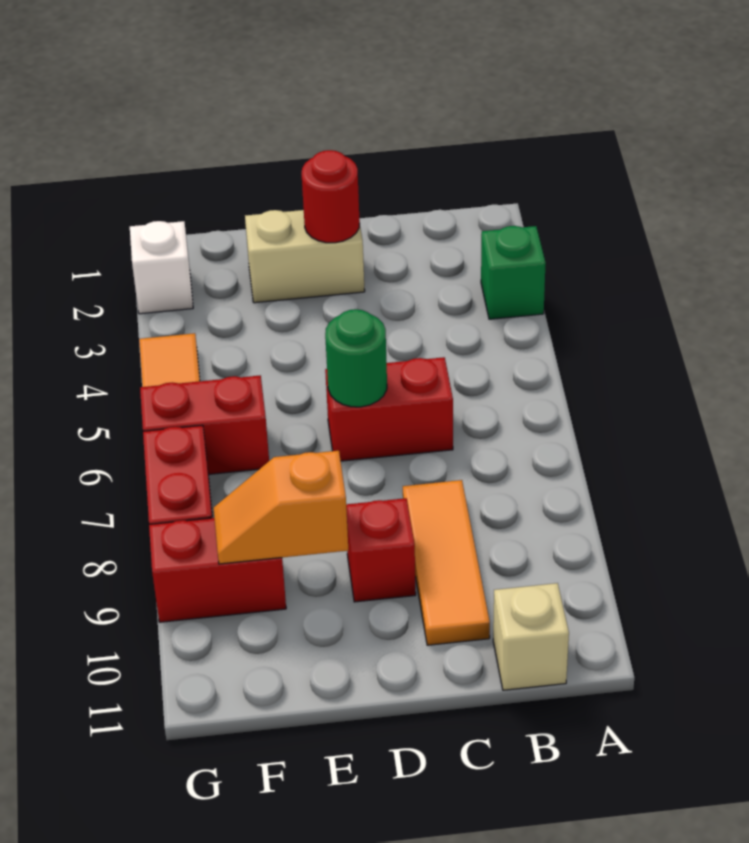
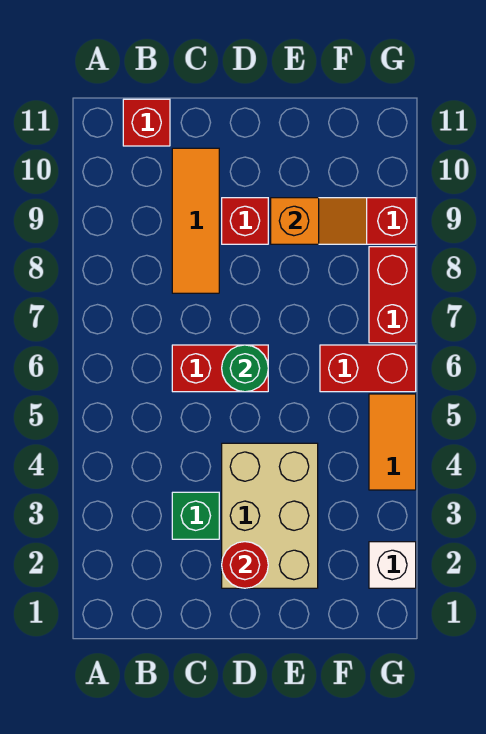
green brick A3 level 1 -> green brick C3 level 1
tan brick B11 level 1 -> red brick B11 level 1
tan brick D2:E2 level 1 -> tan brick D2:E4 level 1

